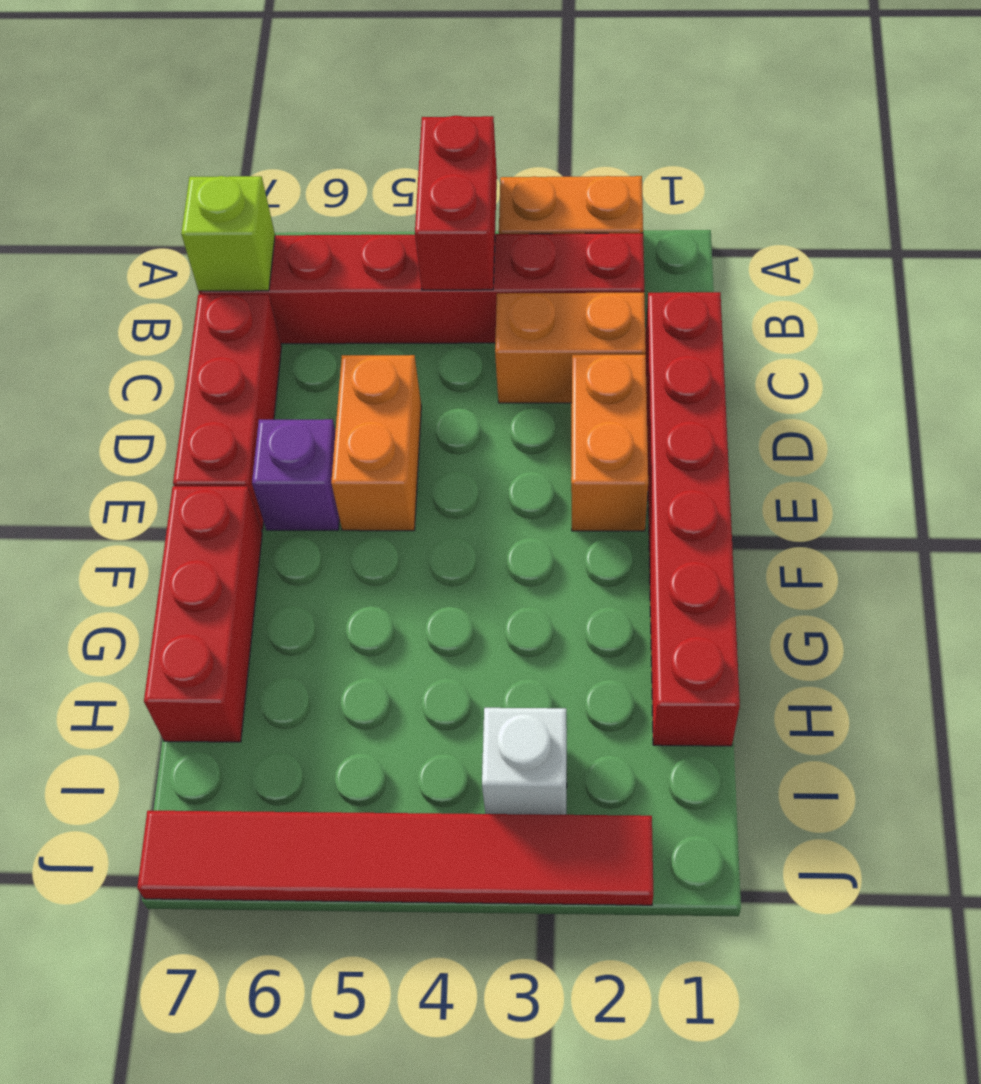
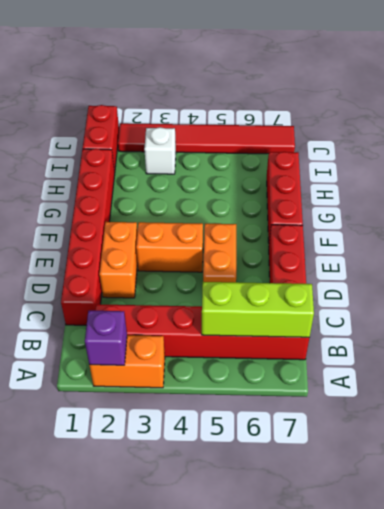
red brick A4:B4 level 2 -> red brick I1:J1 level 1
lime brick B7 level 2 -> lime brick B5:B7 level 2
orange brick C2:C3 level 1 -> orange brick E3:E4 level 1
purple brick E6 level 1 -> purple brick A2 level 2

